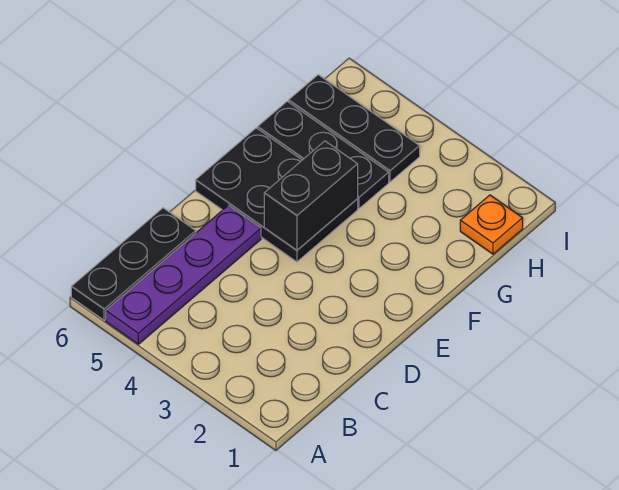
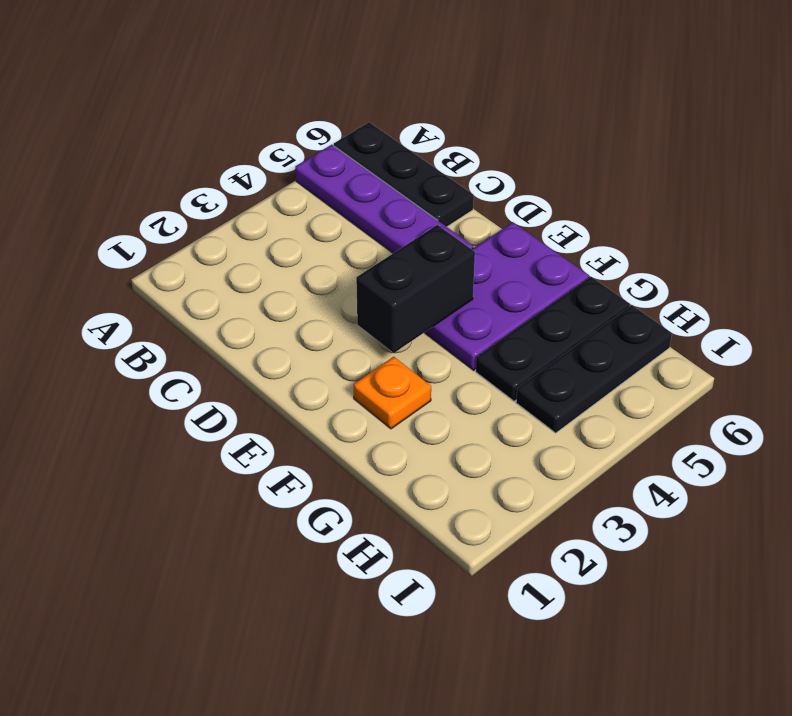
black plate E4:F6 level 1 -> purple plate E4:F6 level 1
black brick E4:F4 level 2 -> black brick E3:E4 level 2
orange plate H1 level 1 -> orange plate F2 level 1

